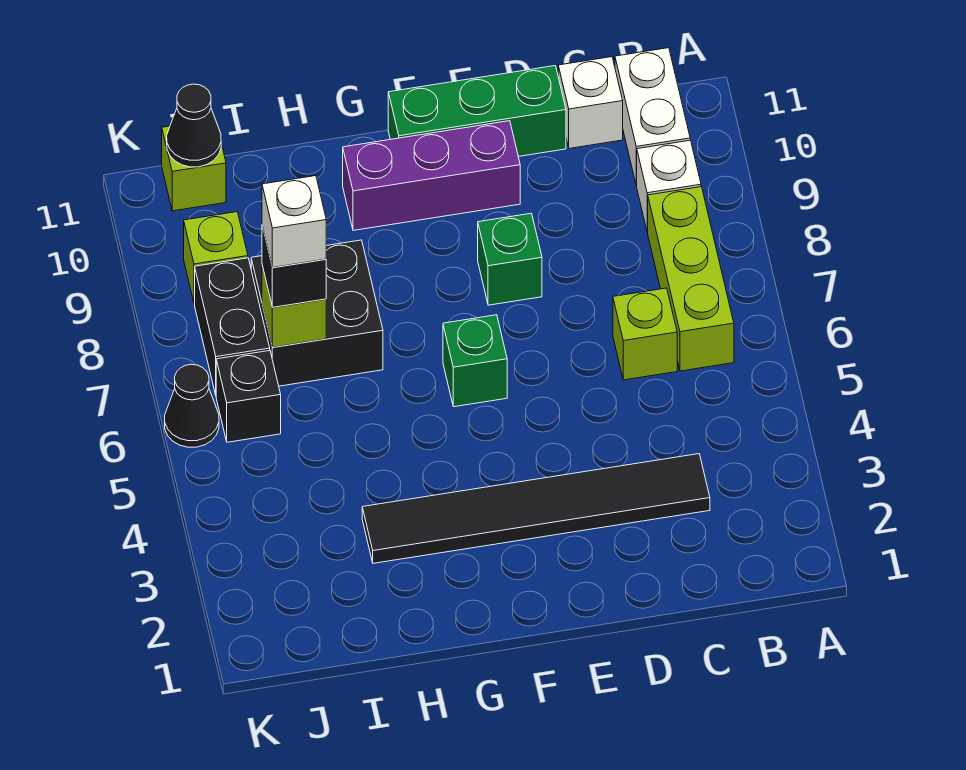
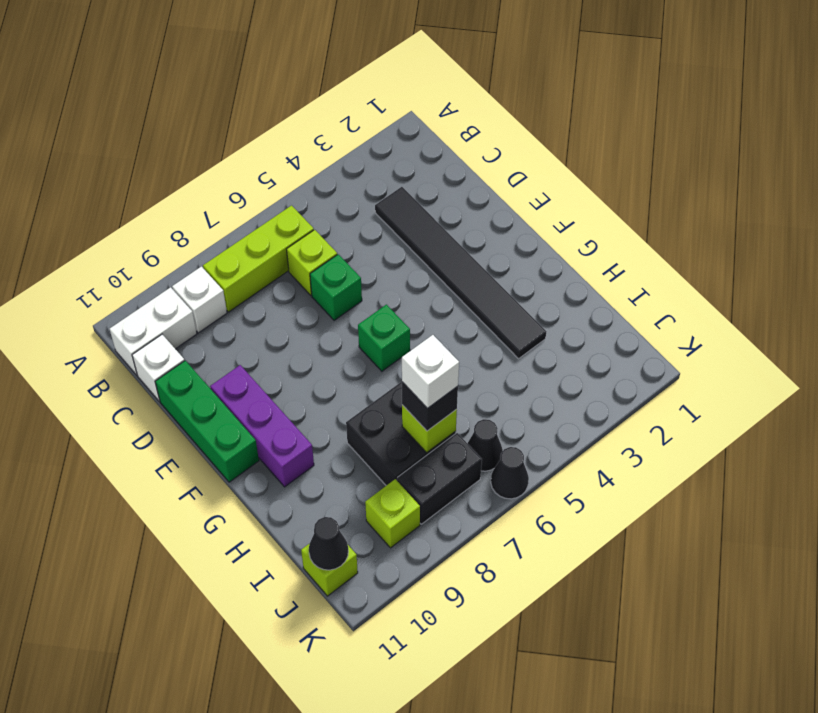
green brick E8 level 1 -> green brick D6 level 1
black brick J6 level 1 -> black cone J6 level 1

